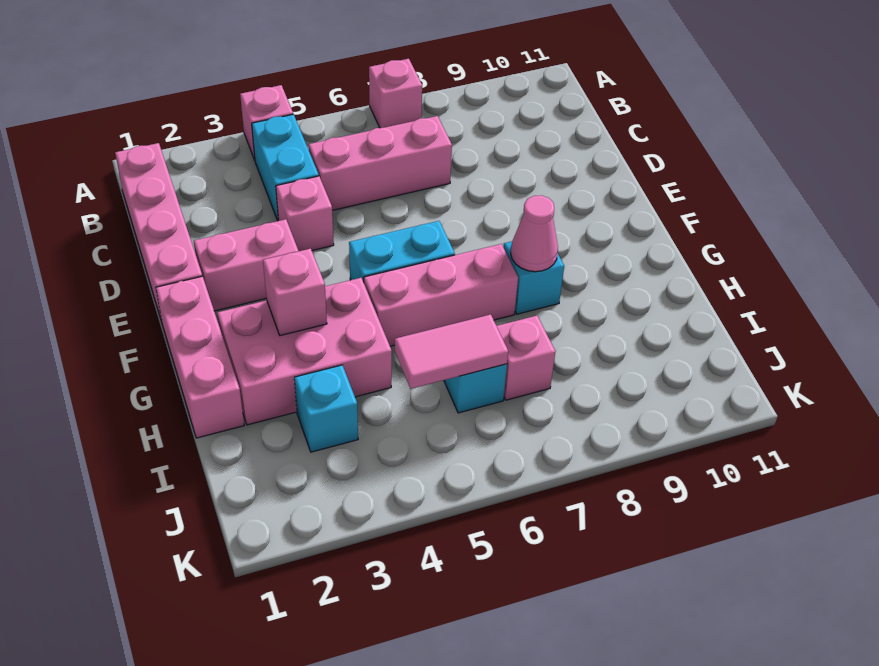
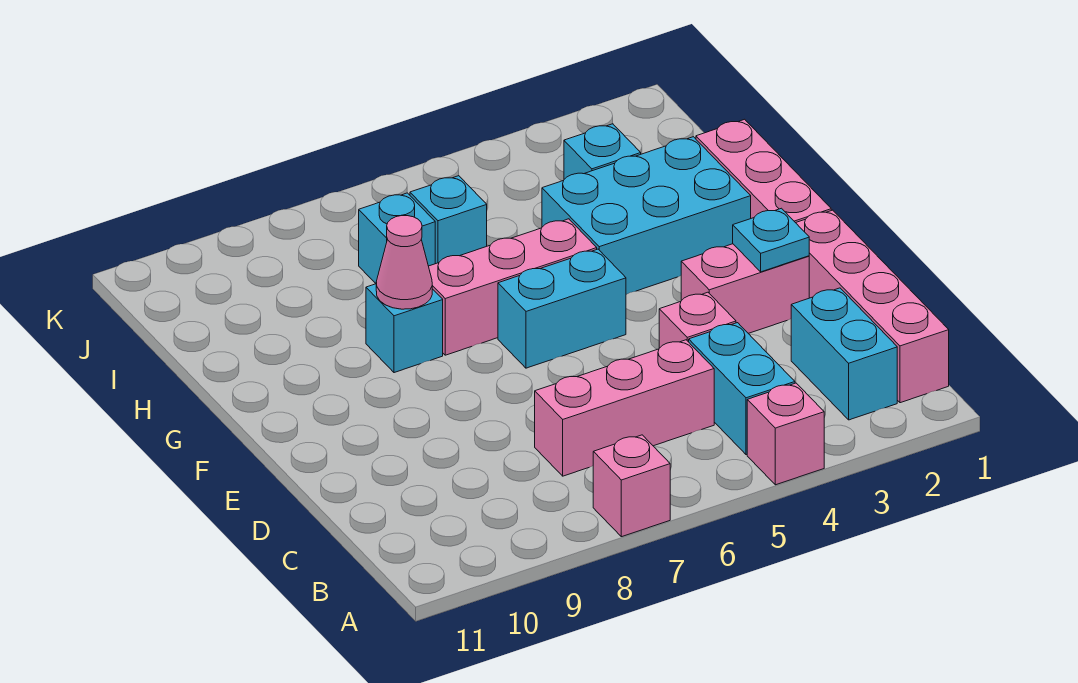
none -> cyan brick B2:C2 level 1
none -> cyan plate E2 level 2
pink brick G2:H4 level 1 -> cyan brick G2:H4 level 1
pink brick G3 level 2 -> none
pink tile I5:I6 level 2 -> none
pink brick I7 level 1 -> cyan brick I7 level 1

